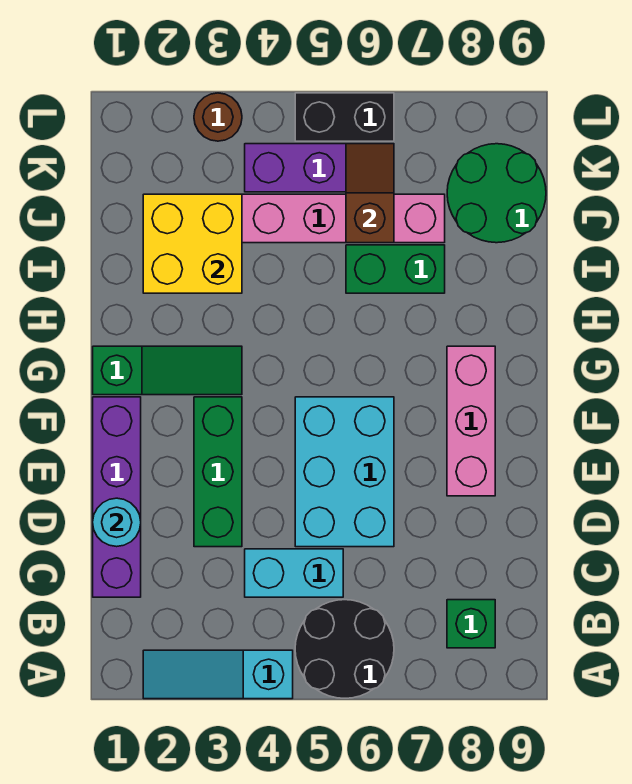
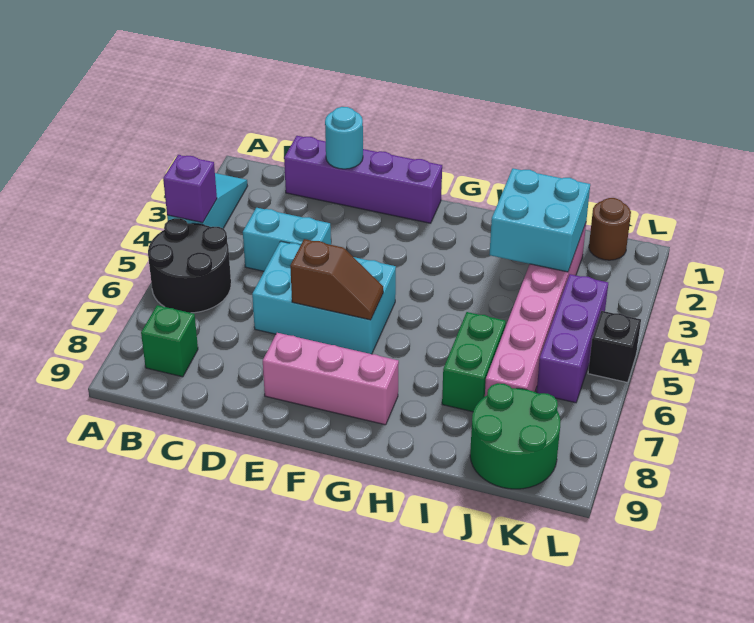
none -> purple brick A4 level 2
cyan brick C4:C5 level 1 -> cyan brick C4:D4 level 1
green brick D3:F3 level 1 -> none
green slope G1:G3 level 1 top 1 -> none
yellow brick I2:J3 level 2 -> cyan brick I2:J3 level 2
brown slope J6:K6 level 2 top J -> brown slope E6:F6 level 2 top E
brown round brick L3 level 1 -> brown round brick K1 level 1
black brick L5:L6 level 1 -> black brick L5 level 1

